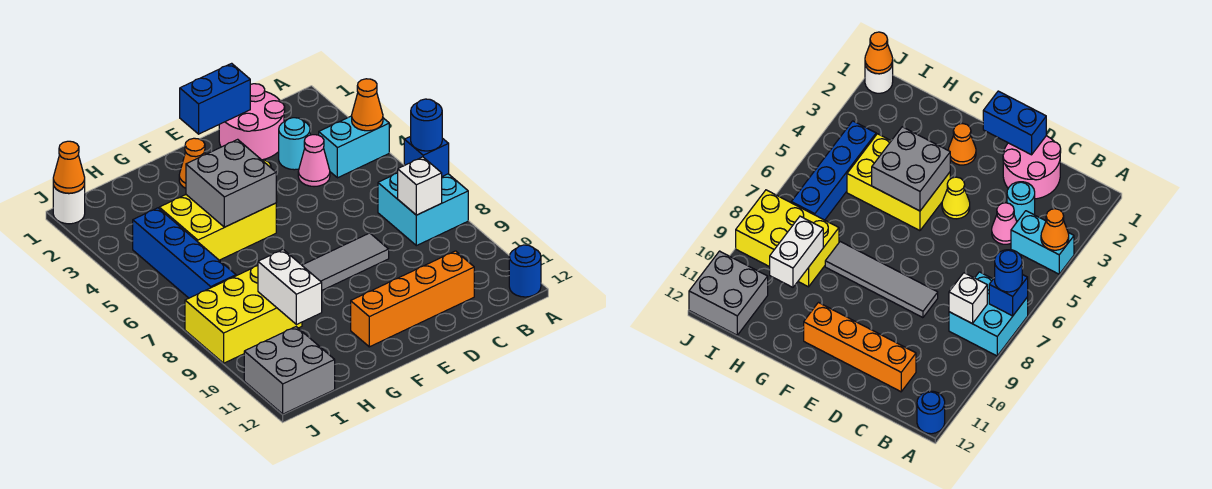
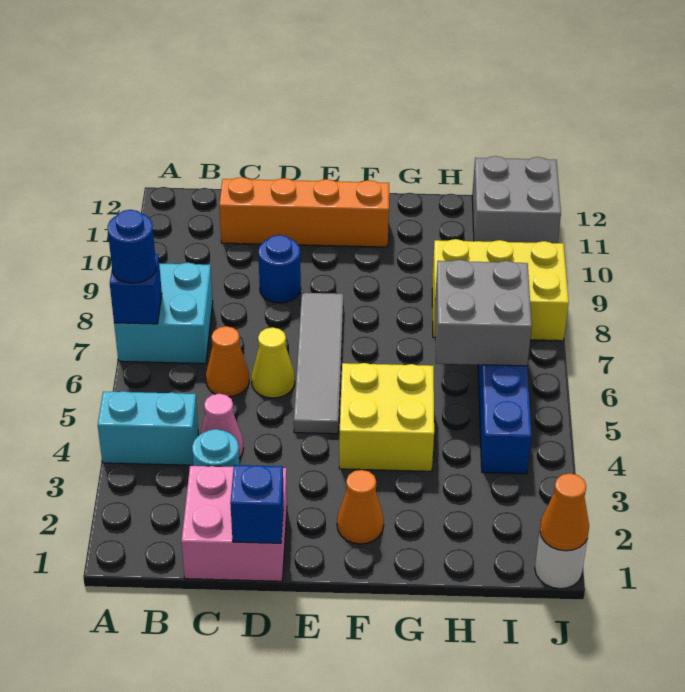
orange cone A4 level 2 -> orange cone C6 level 1
blue round brick A12 level 1 -> blue round brick D9 level 1
white brick B8 level 2 -> none
pink round brick C1:D2 level 1 -> pink brick C1:D2 level 1
blue brick D1:E1 level 2 -> blue brick D1 level 2
grey tile D8:G8 level 1 -> grey tile E5:E8 level 1
yellow cone E4 level 1 -> yellow cone D6 level 1
yellow brick F4:H5 level 1 -> yellow brick F4:G5 level 1
grey brick F4:G5 level 2 -> grey brick H6:I7 level 2
white brick H9:H10 level 2 -> none

